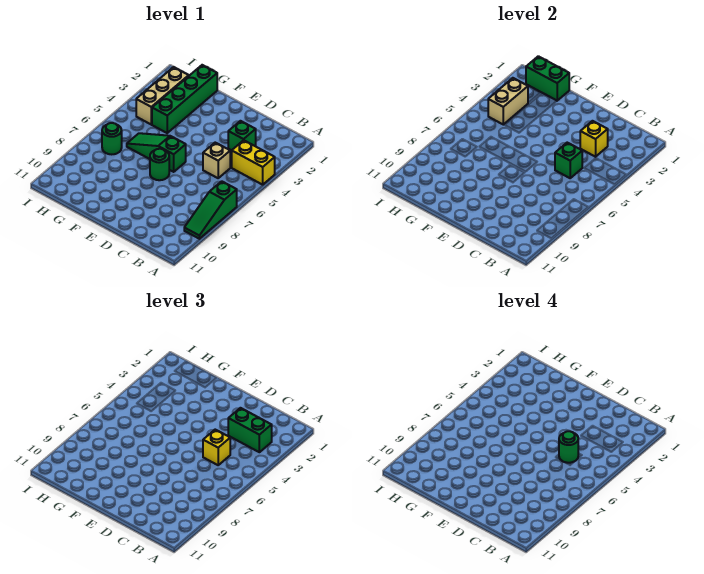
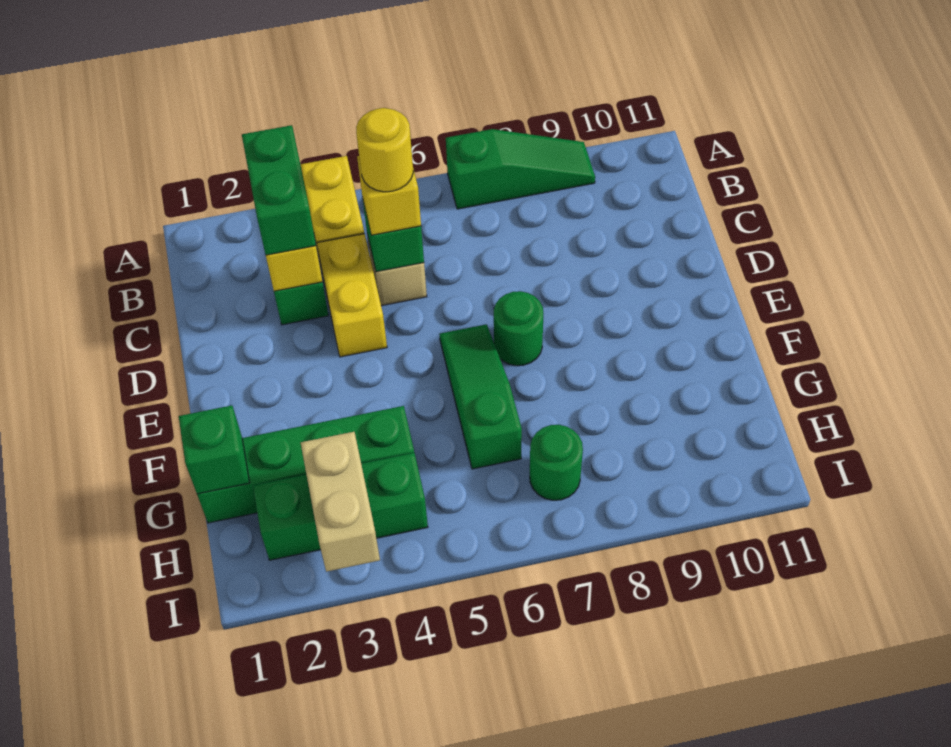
none -> yellow brick C4:D4 level 1
green round brick C5 level 4 -> yellow round brick C5 level 4
green slope E6:G6 level 1 top E -> green slope E6:G6 level 1 top G
green brick G1:H1 level 2 -> green brick G1 level 2
tan brick H2:H4 level 1 -> green brick H2:H4 level 1
tan brick H3:H4 level 2 -> tan brick H3:I3 level 2

